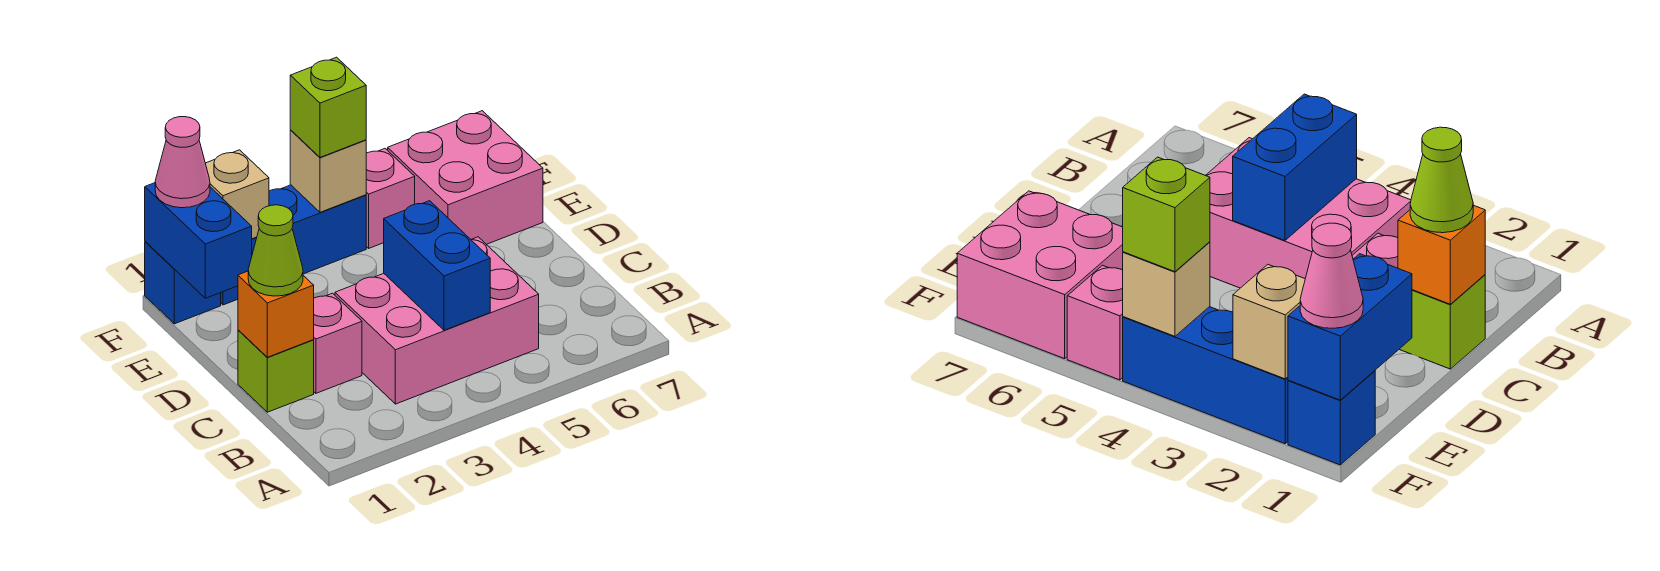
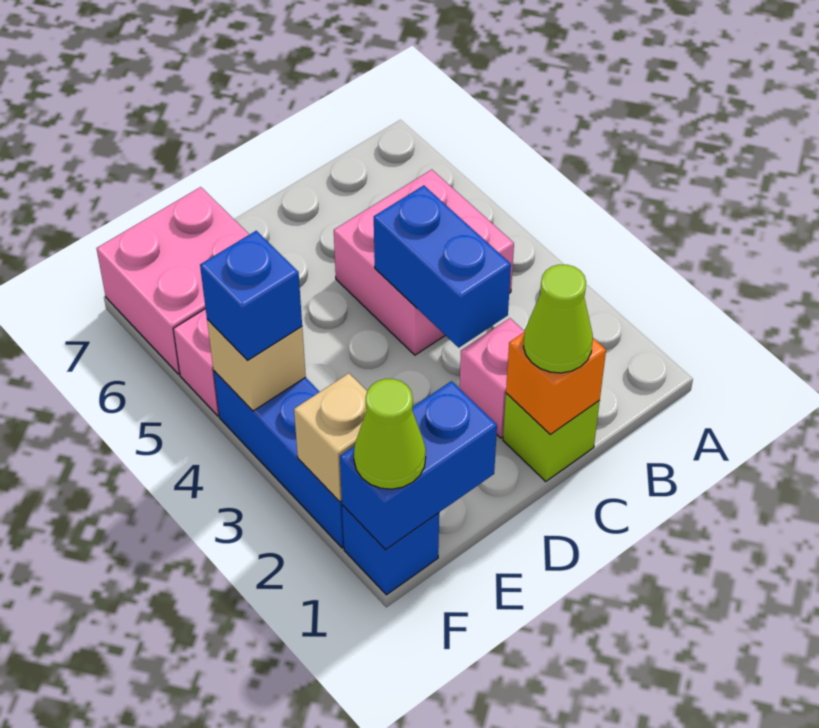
pink brick B3:C5 level 1 -> pink brick B4:C5 level 1
blue brick B4:C4 level 2 -> blue brick C3:C4 level 2
pink cone F1 level 3 -> lime cone F1 level 3
lime brick F4 level 3 -> blue brick F4 level 3

